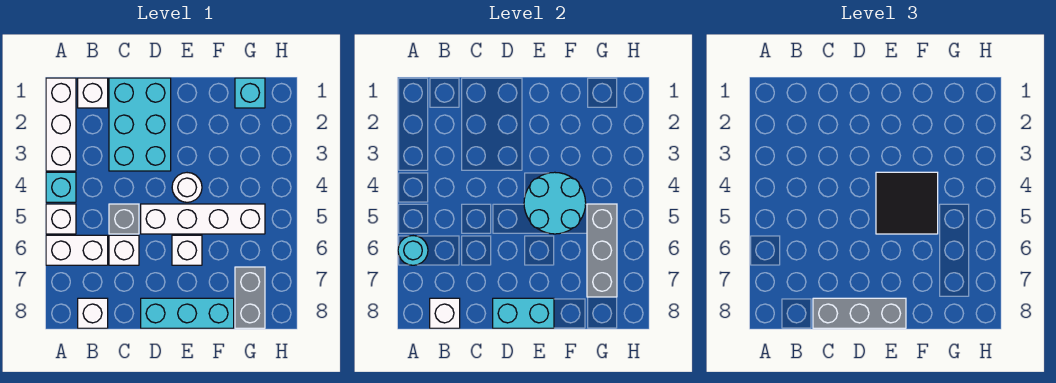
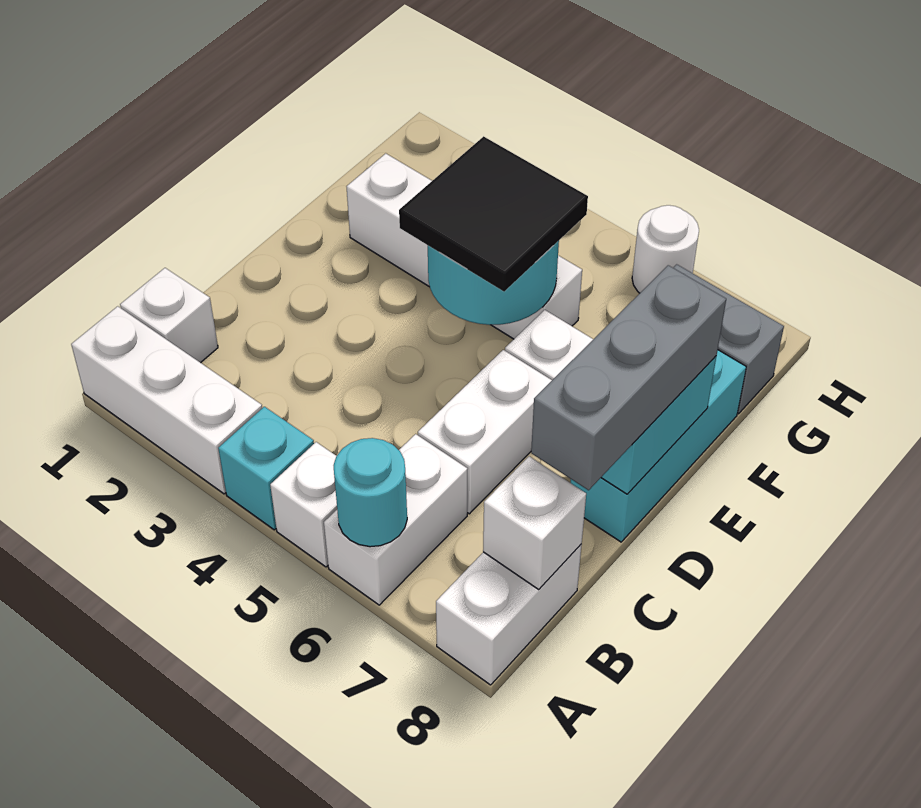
white brick B8 level 1 -> white brick A8:B8 level 1
cyan brick C1:D3 level 1 -> none
grey brick C5 level 1 -> none
white brick C6 level 1 -> white brick C6:D6 level 1
white brick D5:G5 level 1 -> white brick F2:F5 level 1
white round brick E4 level 1 -> white round brick H6 level 1
cyan brick G1 level 1 -> none
grey brick G5:G7 level 2 -> none

